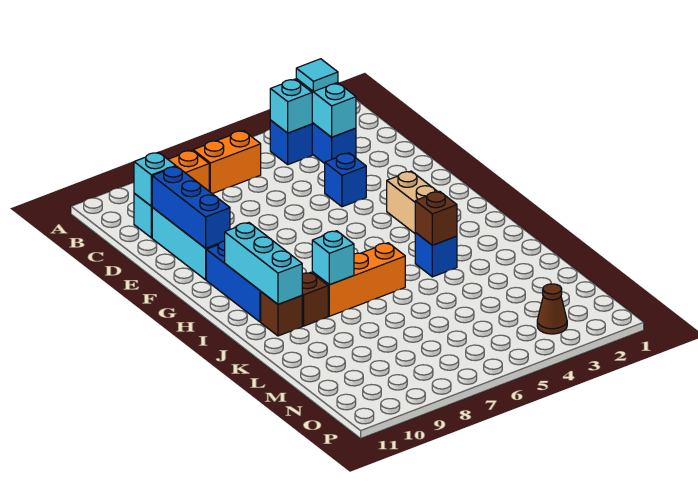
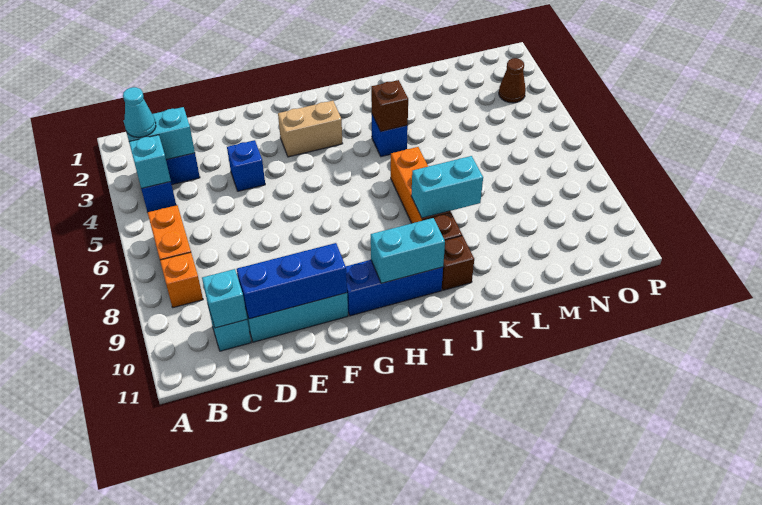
cyan tile B3 level 3 -> cyan cone B3 level 3
cyan brick H10:J10 level 2 -> cyan brick H10:I10 level 2
cyan brick J8 level 2 -> cyan brick J8:K8 level 2

